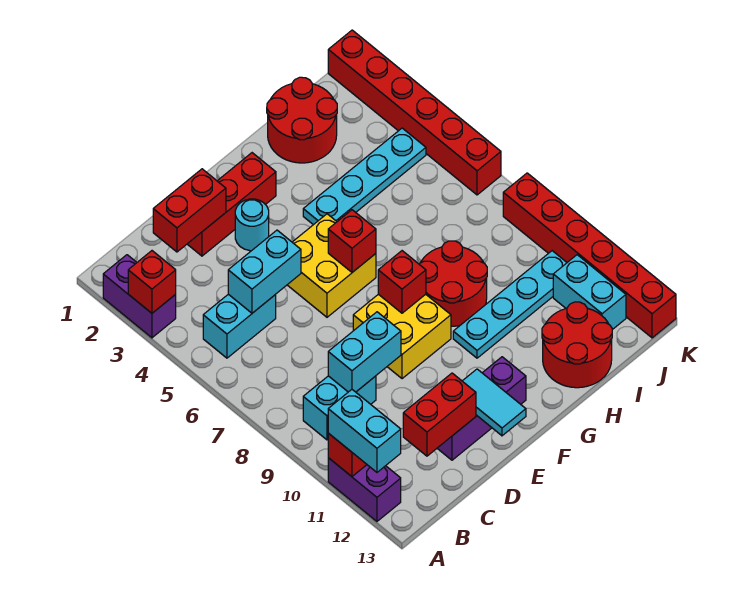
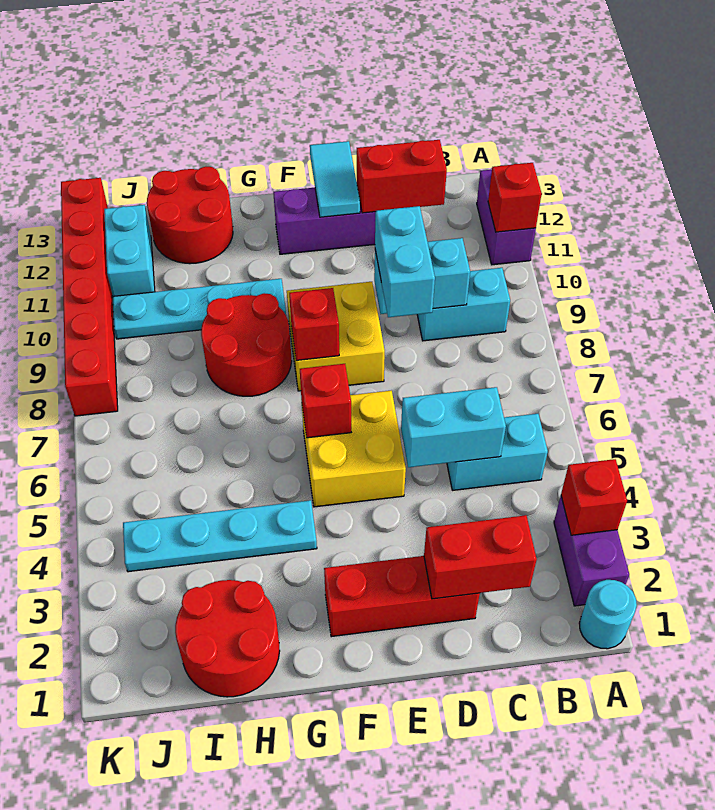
cyan brick A11:A12 level 3 -> cyan brick D8:D9 level 3
cyan round brick E3 level 1 -> cyan round brick A1 level 1
red brick K1:K6 level 1 -> none

